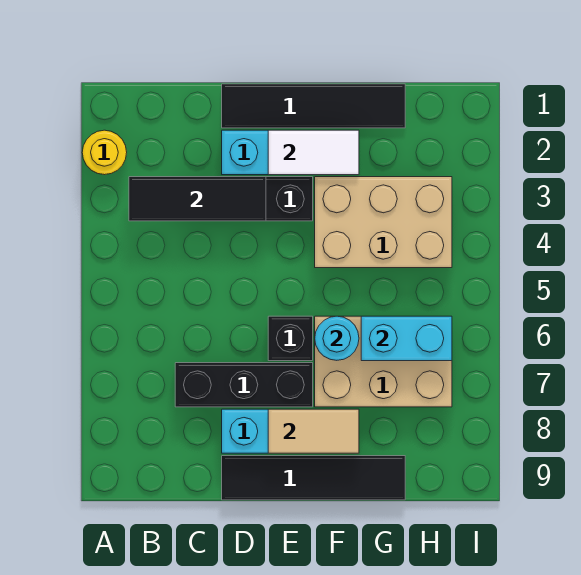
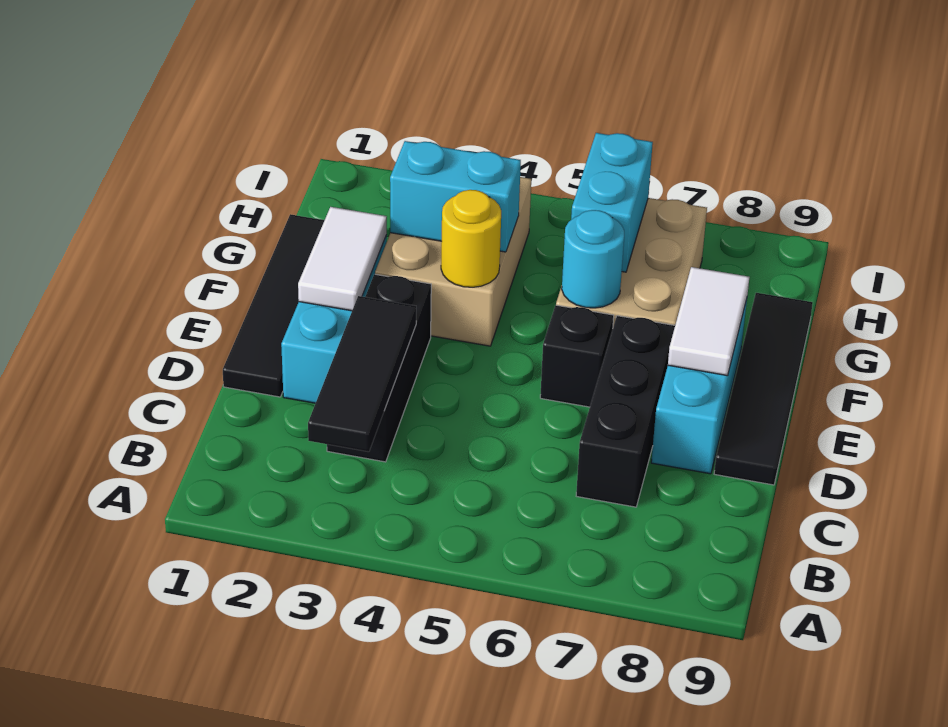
yellow round brick A2 level 1 -> yellow round brick F4 level 2
tan tile E8:F8 level 2 -> white tile E8:F8 level 2
none -> cyan brick G3:G4 level 2

